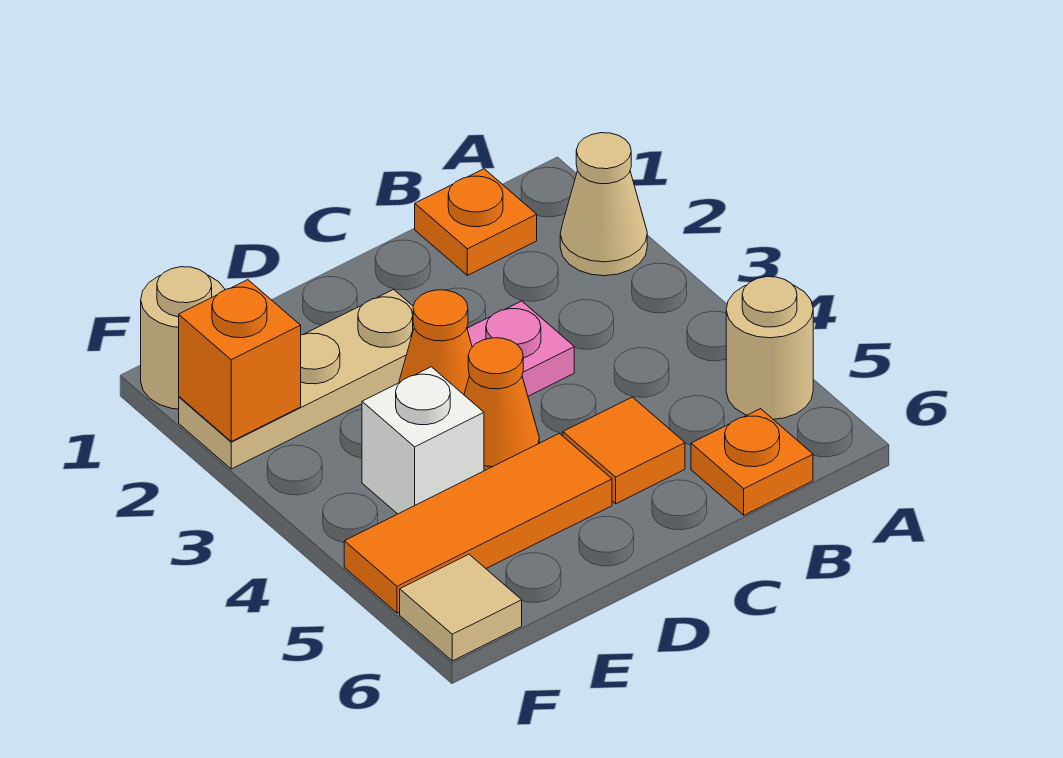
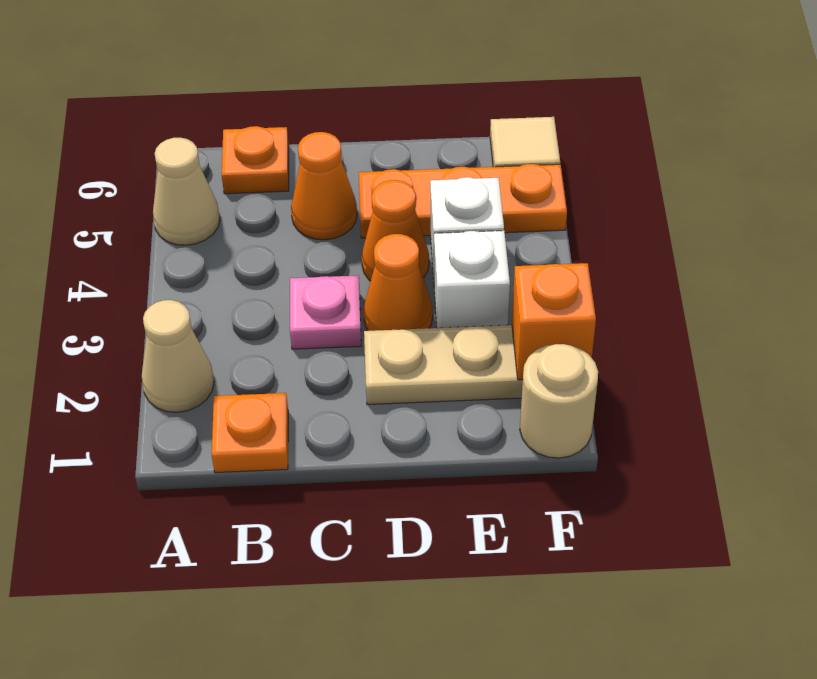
tan round brick A5 level 1 -> tan cone A5 level 1
orange tile C5 level 1 -> orange cone C5 level 1
orange tile D5:F5 level 1 -> orange plate D5:F5 level 1
none -> white brick E3 level 1

